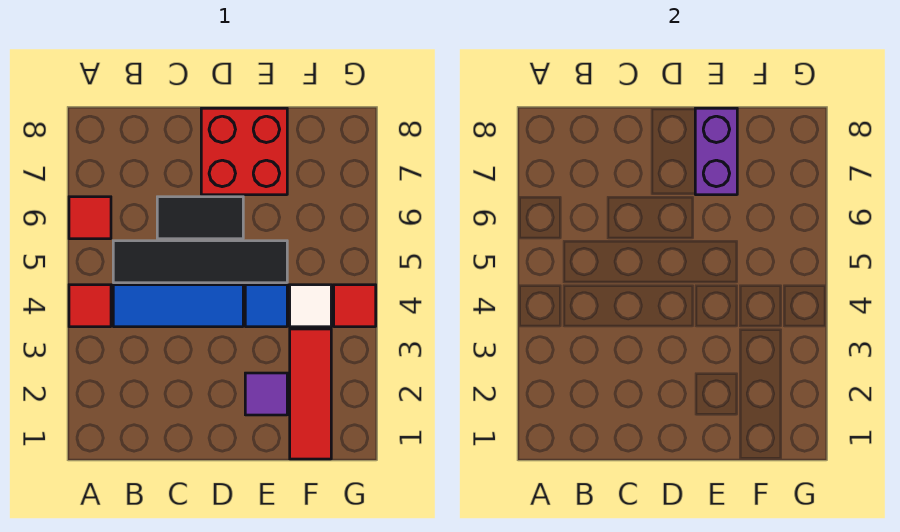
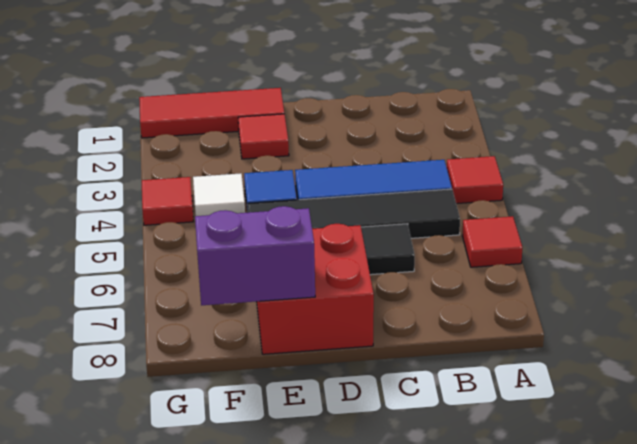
purple tile E2 level 1 -> red tile E2 level 1
purple brick E7:E8 level 2 -> purple brick E8:F8 level 2
red tile F1:F3 level 1 -> red tile E1:G1 level 1

